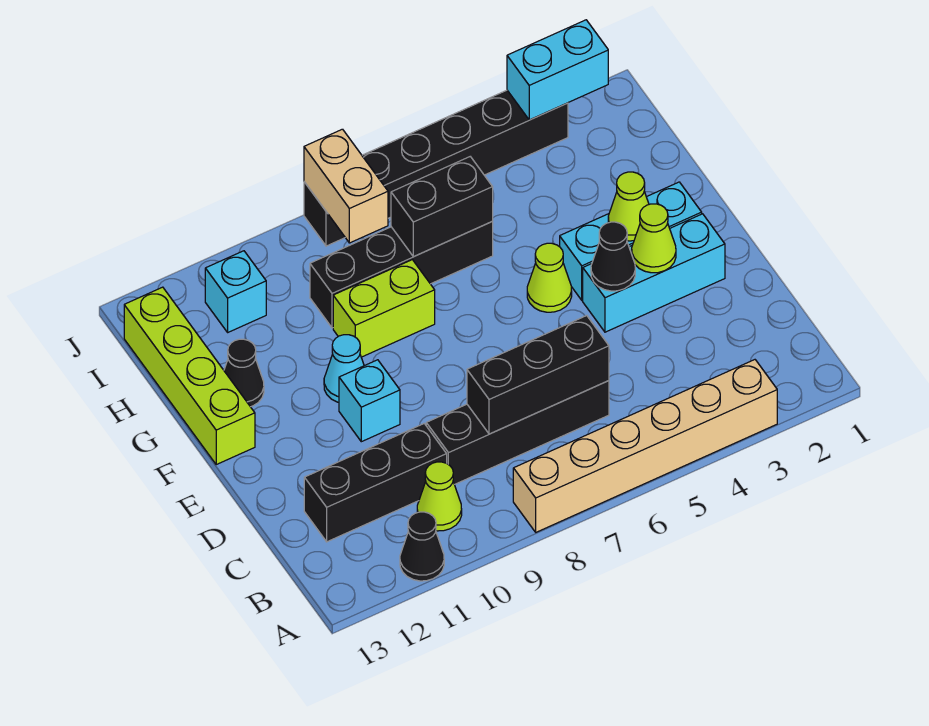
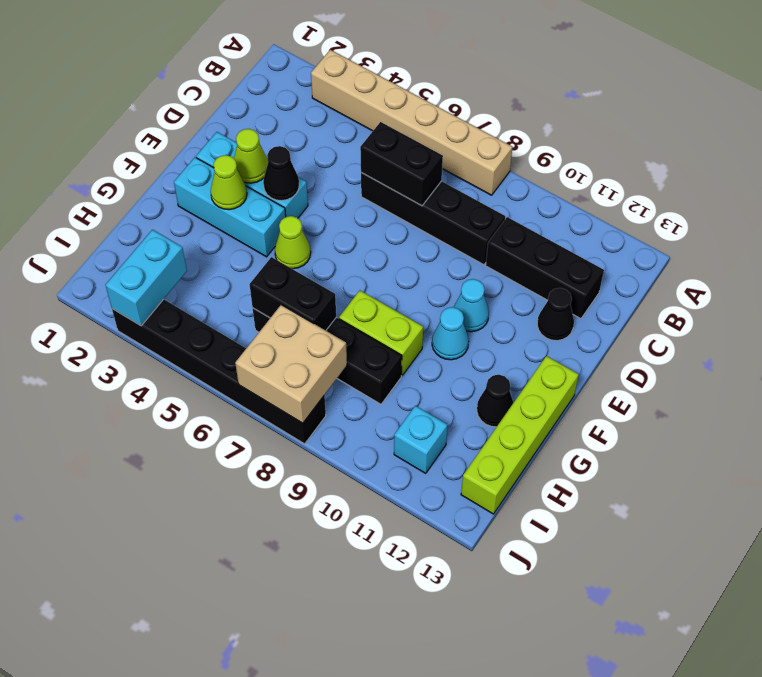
black cone A11 level 1 -> black cone D12 level 1
lime cone B10 level 1 -> none
black brick C6:C8 level 2 -> black brick C6:C7 level 2
cyan brick E10 level 1 -> cyan cone E10 level 1
tan brick I8:J8 level 2 -> tan brick I7:J8 level 2
cyan brick J2:J3 level 2 -> cyan brick I3:J3 level 2

